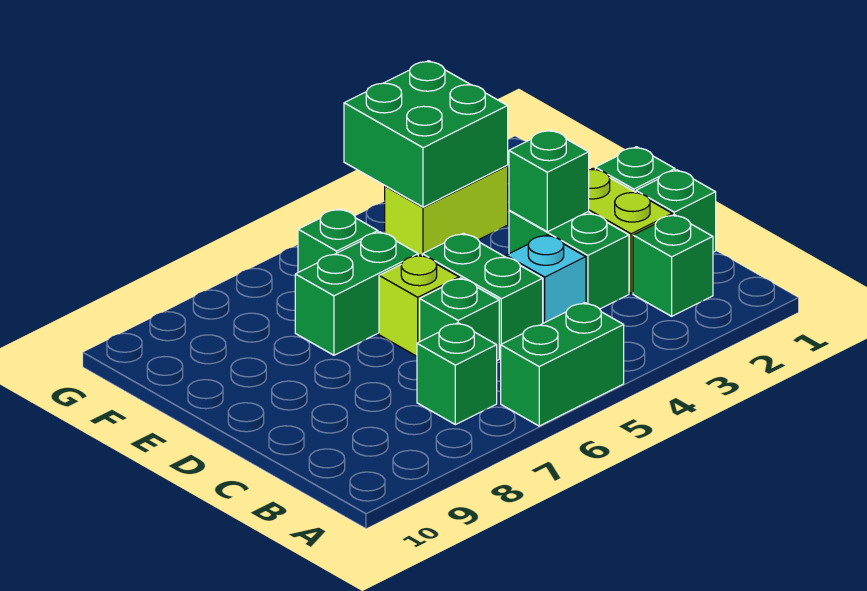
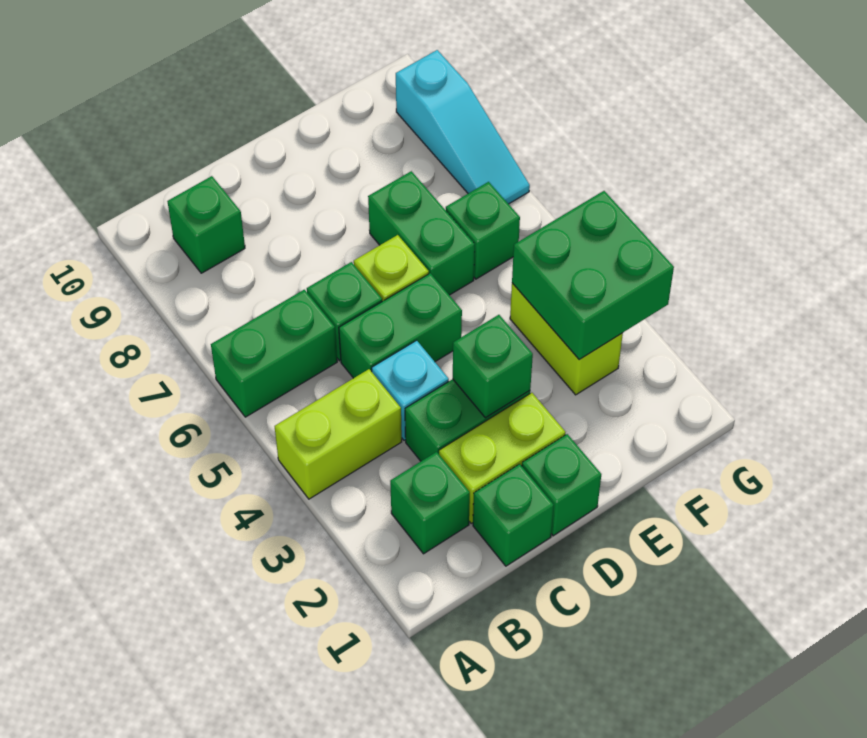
none -> lime brick A4:B4 level 1
green brick A5:A6 level 1 -> green brick A6:B6 level 1
green brick B7 level 1 -> green brick B9 level 1
none -> cyan slope G7:G9 level 1 top 9

